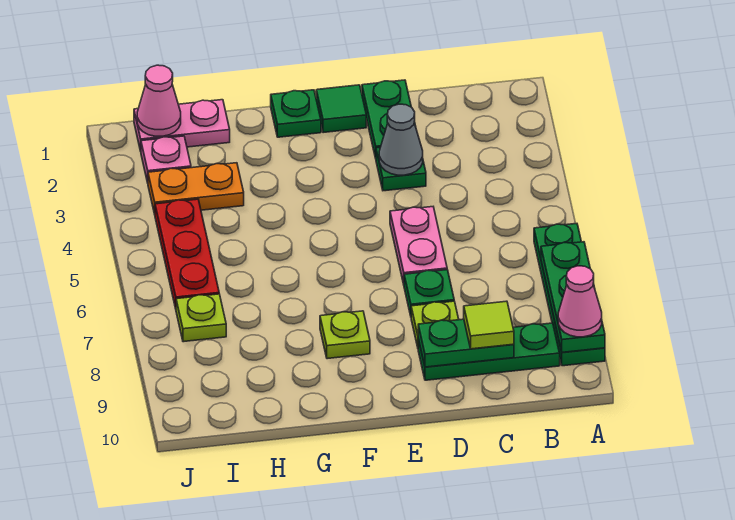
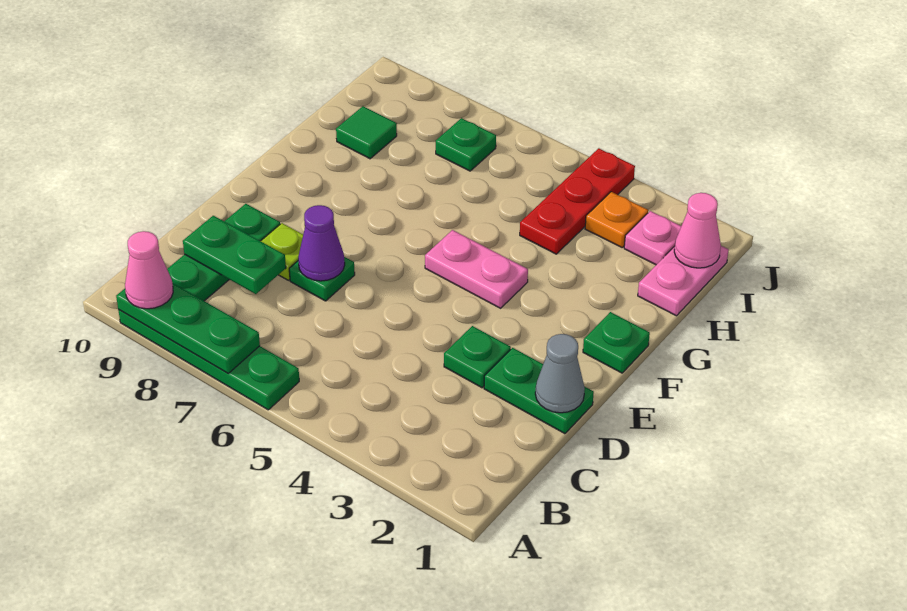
green plate C9:D9 level 2 -> green plate C8:C9 level 2
lime tile C9 level 3 -> none
grey cone D3 level 2 -> grey cone D1 level 2
pink plate D5:D6 level 1 -> pink plate F4:F5 level 1
none -> purple cone D7 level 2
green tile E1 level 1 -> green tile H9 level 1
lime plate F8 level 1 -> none
orange plate H3:I3 level 1 -> orange plate I3 level 1
red plate I4:I6 level 1 -> red plate H4:J4 level 1
lime plate I7 level 1 -> green plate I7 level 1

